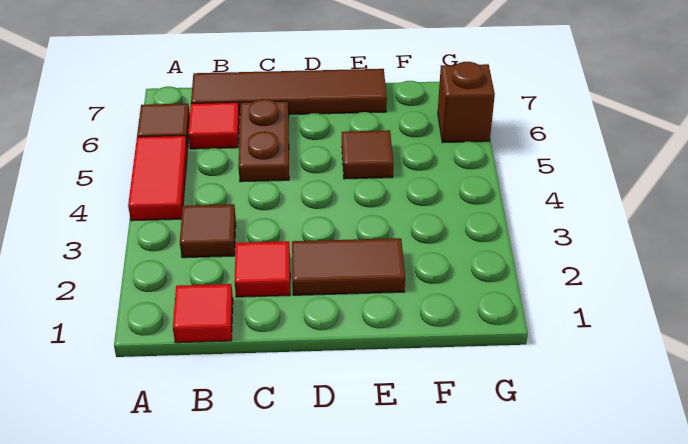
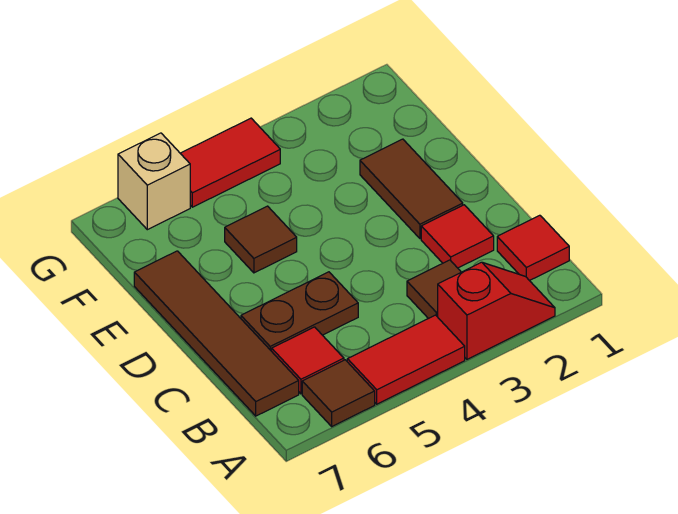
none -> red slope A2:A3 level 1 top 3
none -> red tile G4:G5 level 1
brown brick G6 level 1 -> tan brick G6 level 1

